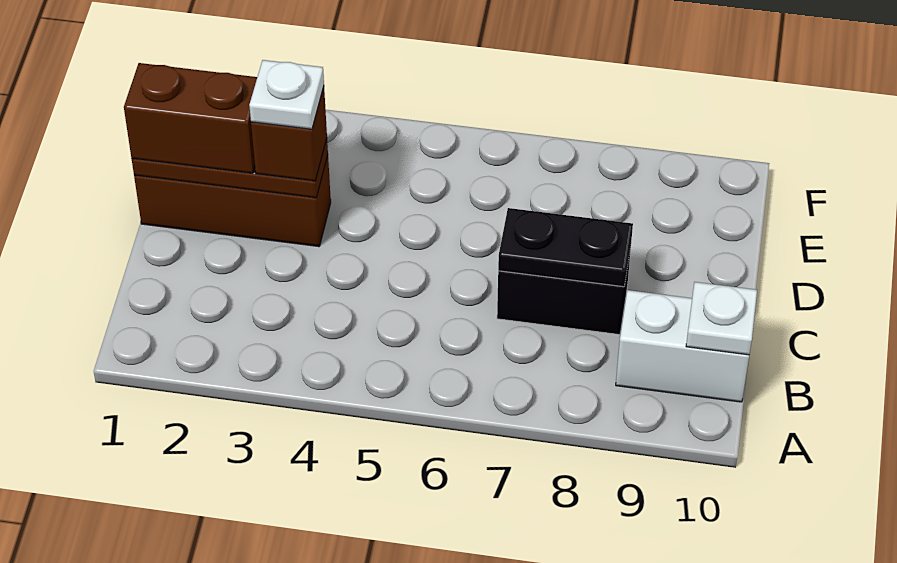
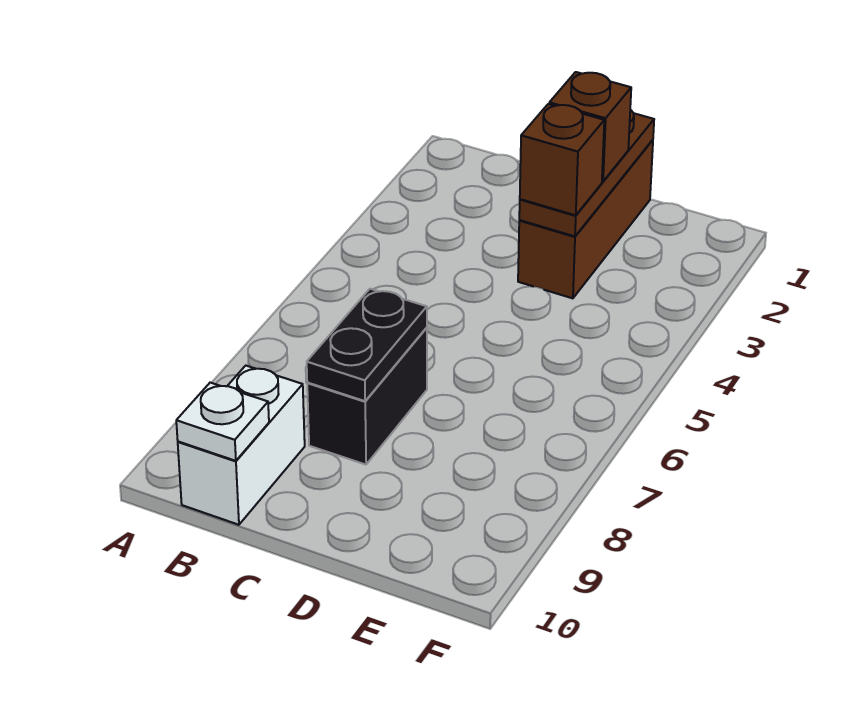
brown brick D1:D2 level 3 -> brown brick D2 level 3
white plate D3 level 4 -> none

